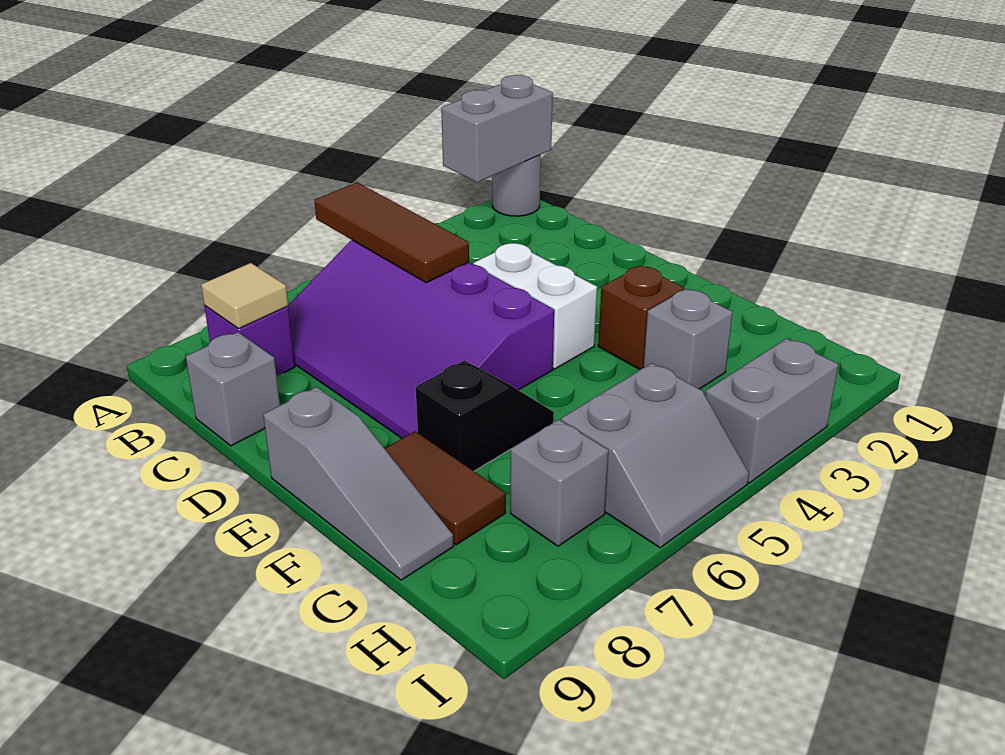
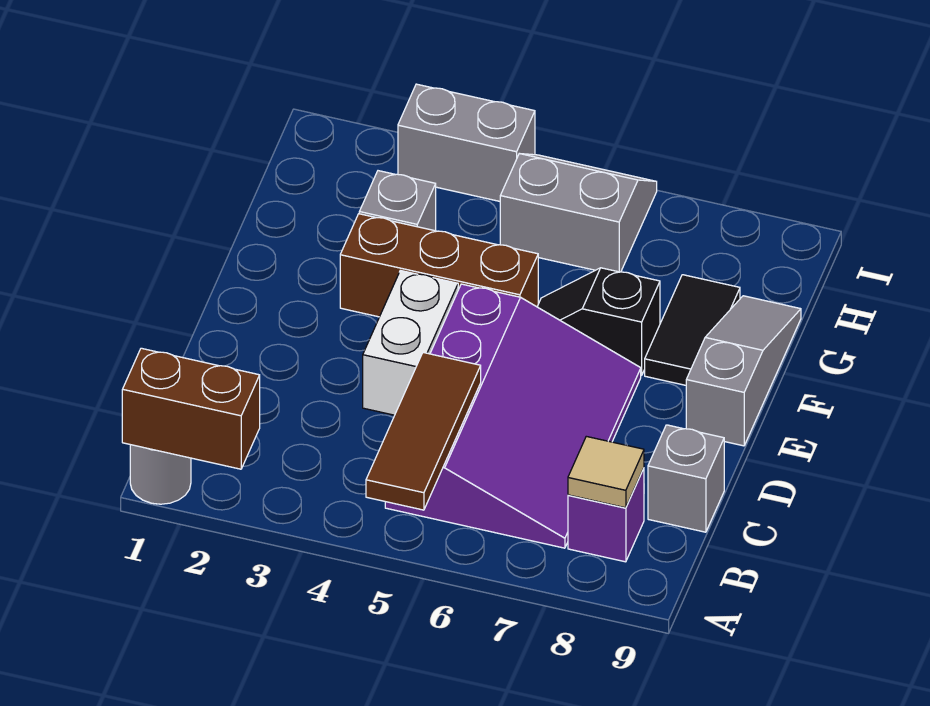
grey brick A1:A2 level 2 -> brown brick A1:A2 level 2
brown brick F3 level 1 -> brown brick F3:F5 level 1
brown tile F8:G8 level 1 -> black tile F8:G8 level 1
grey brick H7 level 1 -> none

